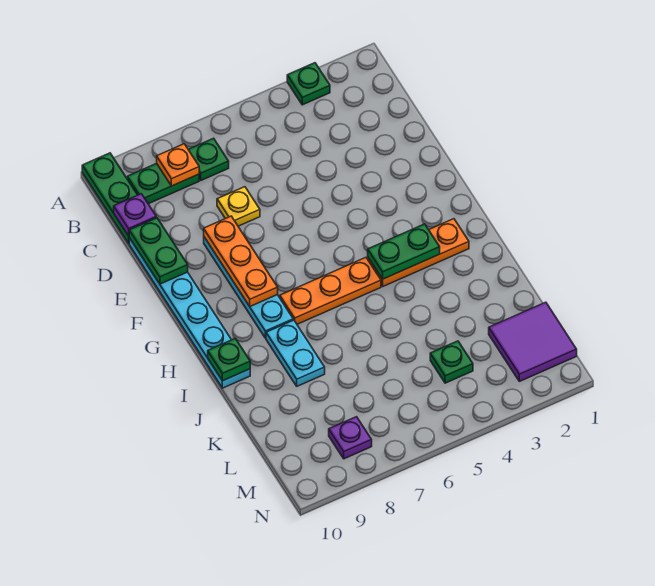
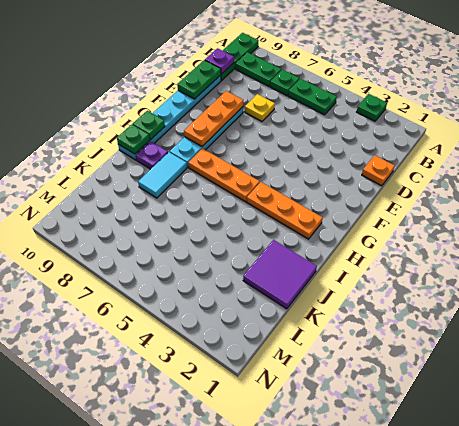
orange plate B8 level 2 -> orange plate D1 level 1
green plate H3:H4 level 2 -> green plate B5:B6 level 1
cyan plate I8:J8 level 1 -> cyan tile I8:J8 level 1
purple tile L1:M2 level 1 -> purple tile J1:K2 level 1
green plate L4 level 1 -> green plate H10 level 2
purple plate M8 level 1 -> purple plate I9 level 1

